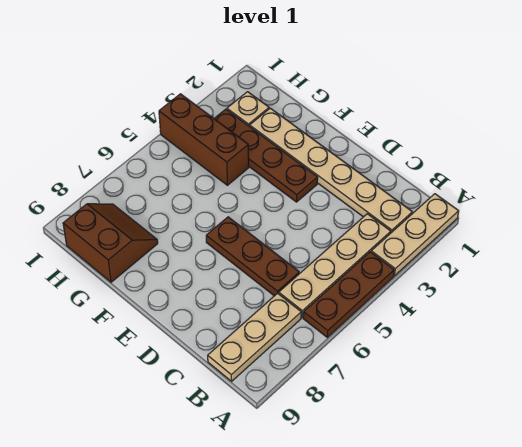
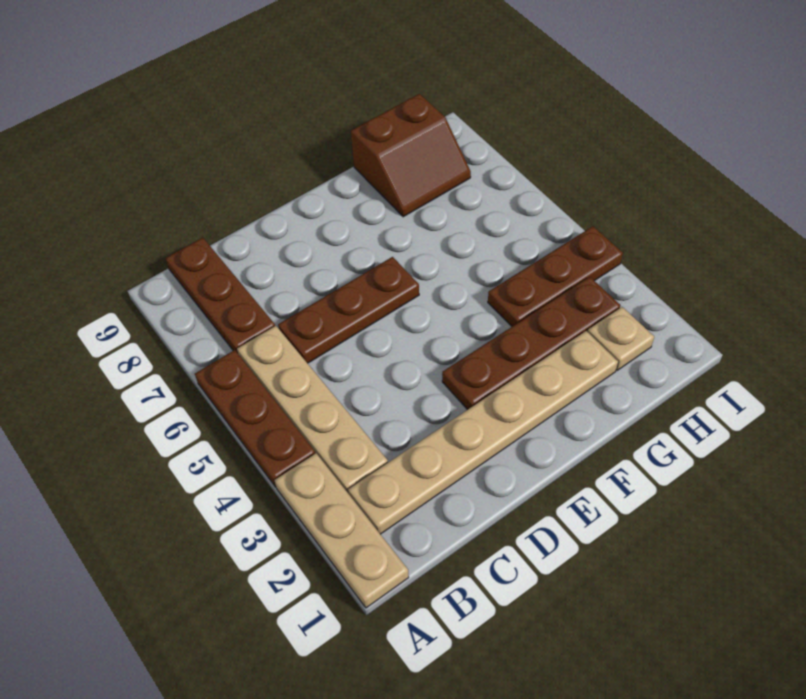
tan plate B7:B9 level 1 -> brown plate B7:B9 level 1
brown brick G4:I4 level 1 -> brown plate G4:I4 level 1

